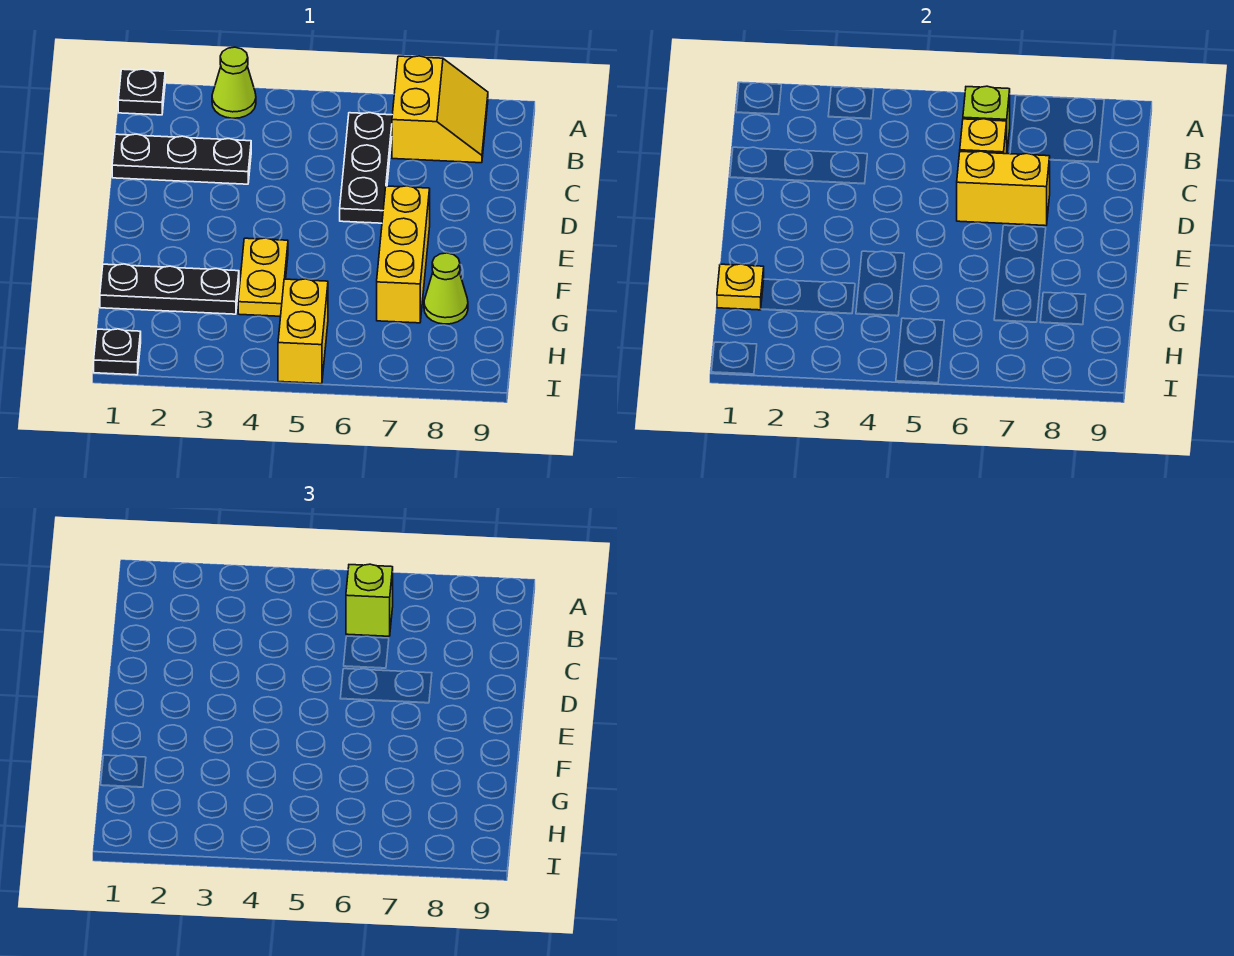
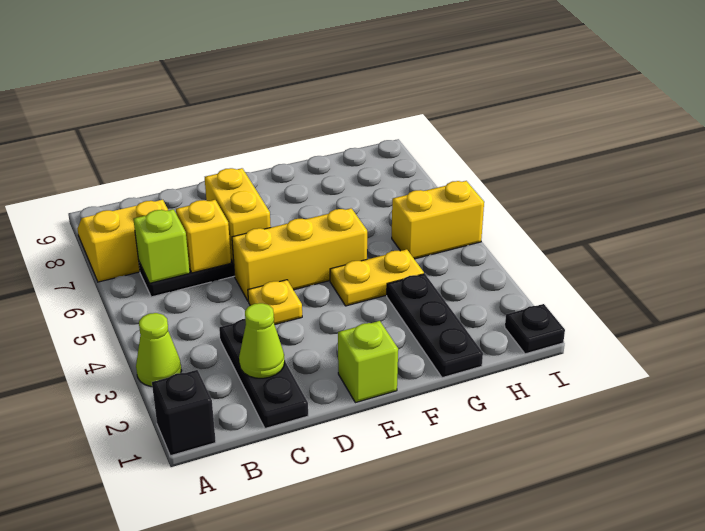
black plate A1 level 1 -> black brick A1 level 1
lime brick B6 level 3 -> lime brick E1 level 1
yellow brick E7:G7 level 1 -> yellow brick D5:F5 level 1
yellow plate G1 level 2 -> yellow plate D4 level 1
lime cone G8 level 1 -> lime cone C2 level 2

